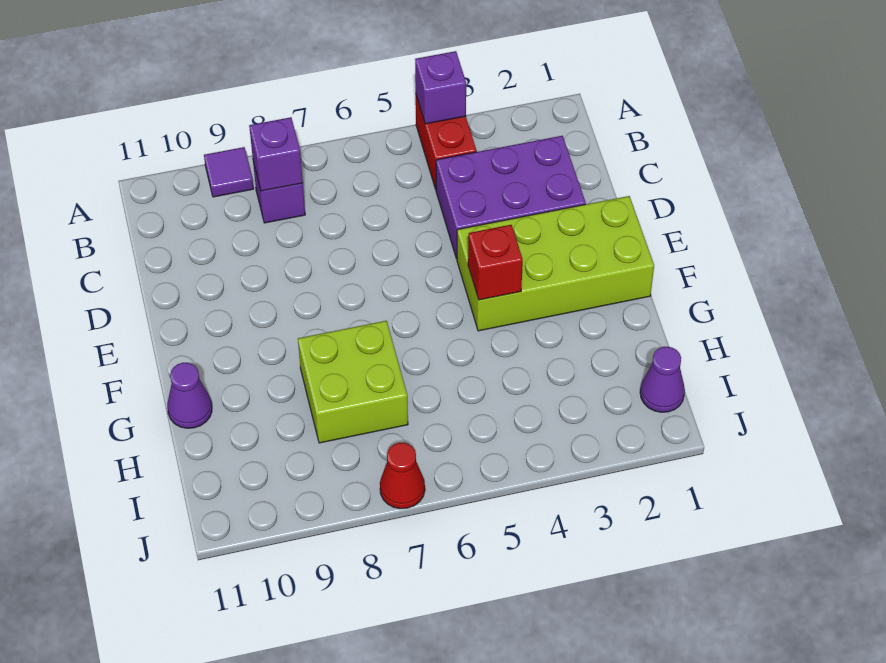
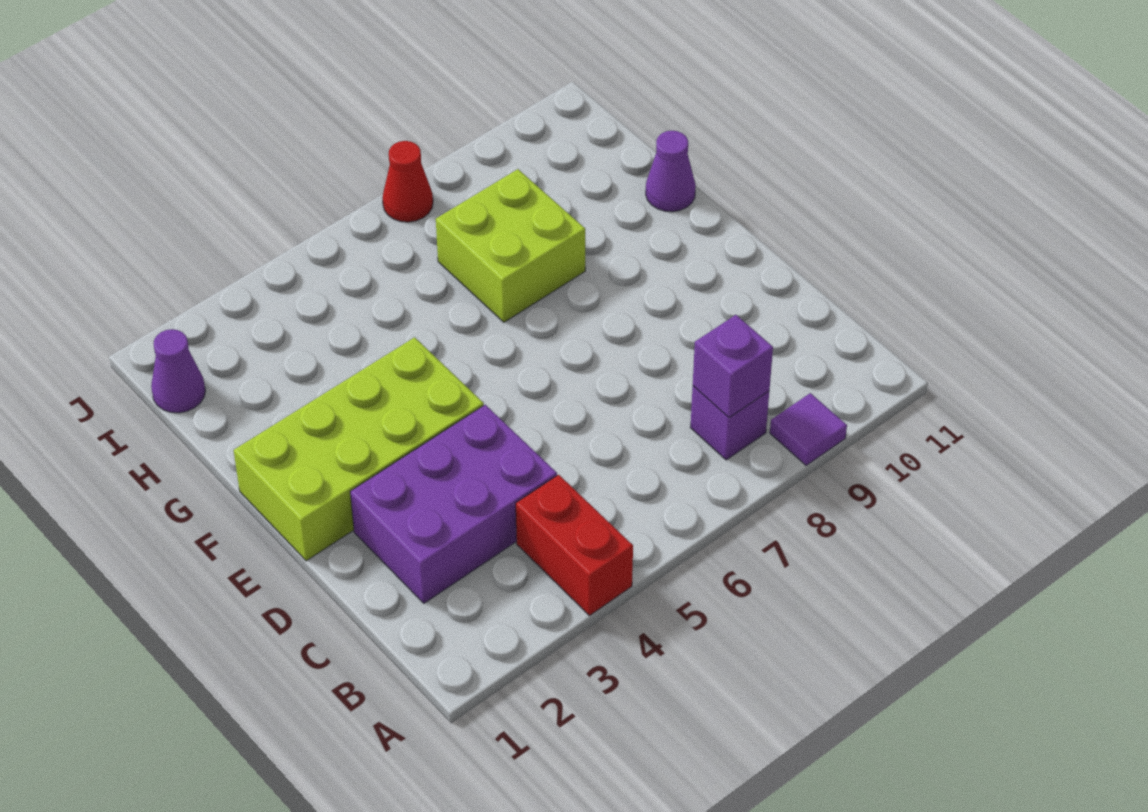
purple brick A4 level 2 -> none
red brick F4 level 2 -> none

